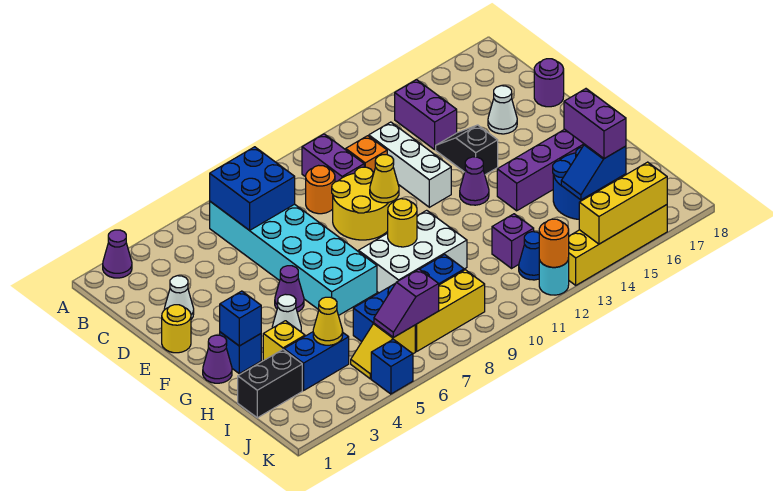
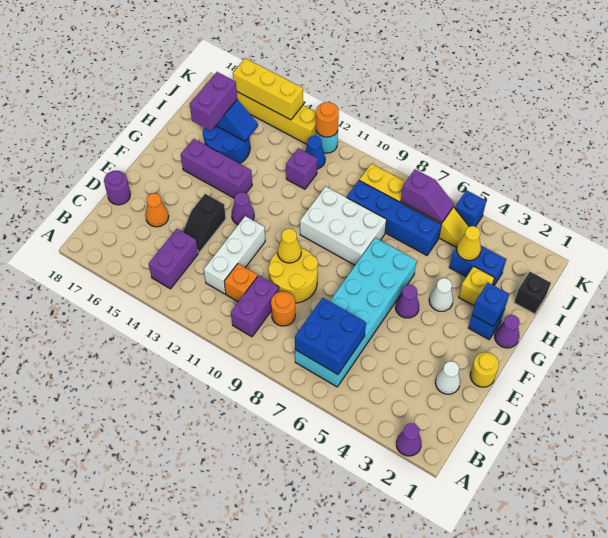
white cone D16 level 1 -> orange cone D16 level 1
yellow round brick G9 level 2 -> none
black brick I1:I2 level 1 -> black brick I1 level 1

